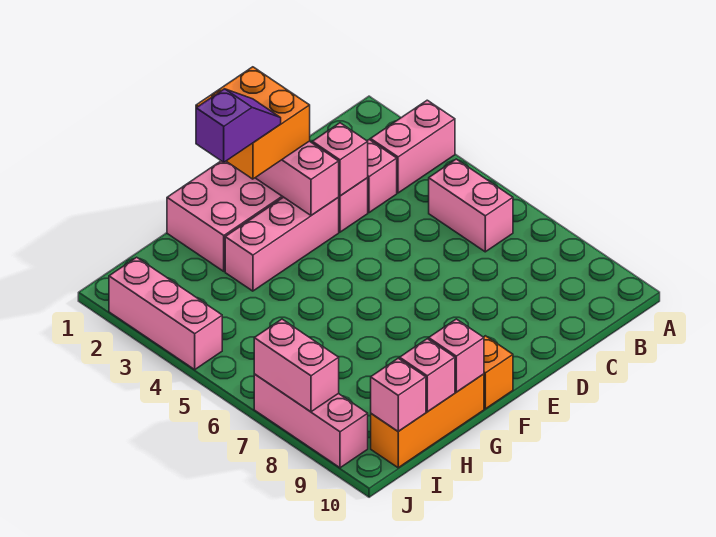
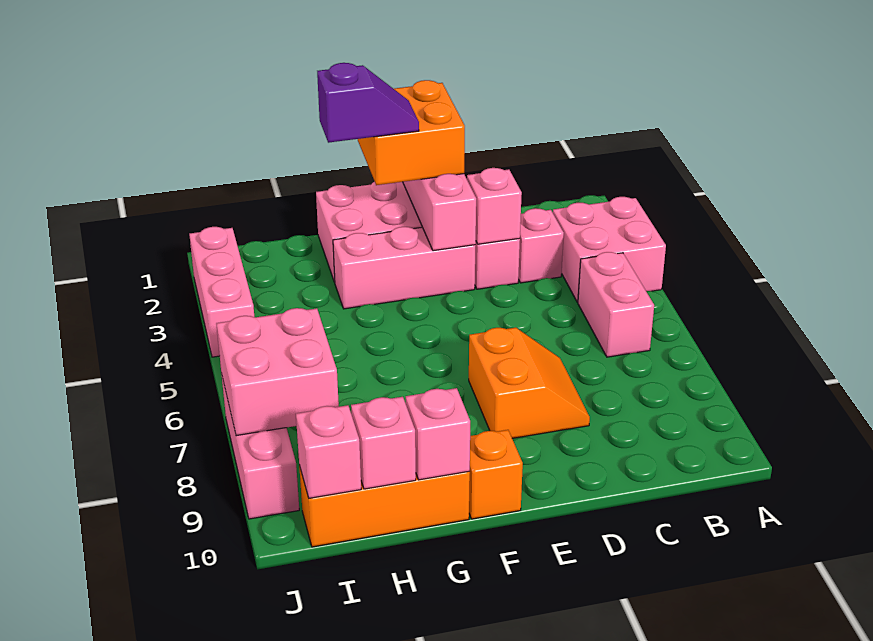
pink brick A3:B3 level 1 -> pink brick A3:B4 level 1
none -> orange slope D7:E8 level 1 top E
pink brick J7:J8 level 2 -> pink brick I7:J8 level 2

